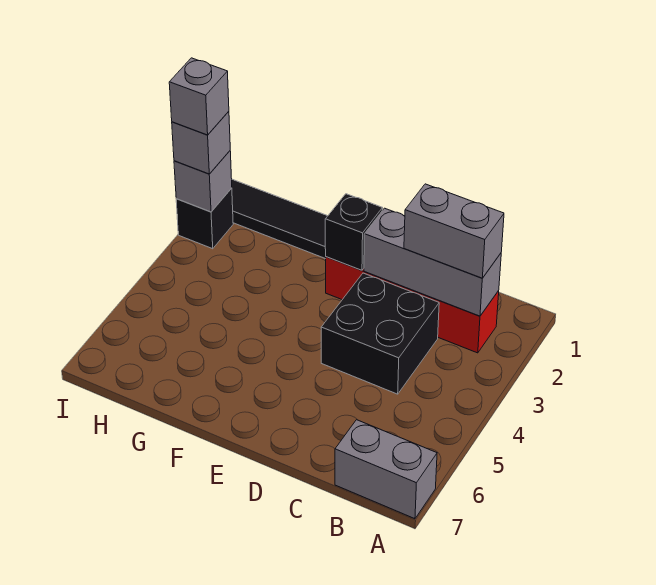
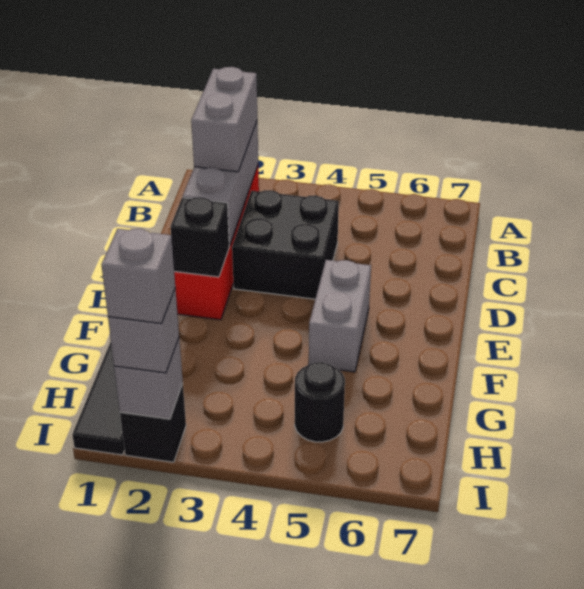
grey brick A7:B7 level 1 -> grey brick E5:F5 level 1
none -> black round brick H5 level 1

